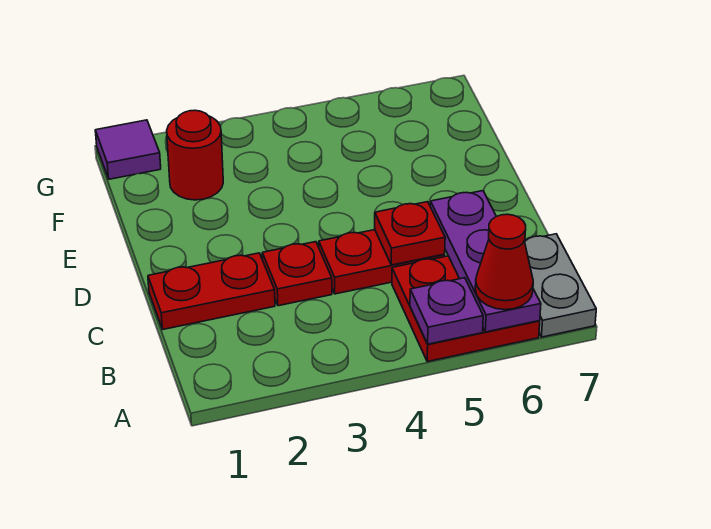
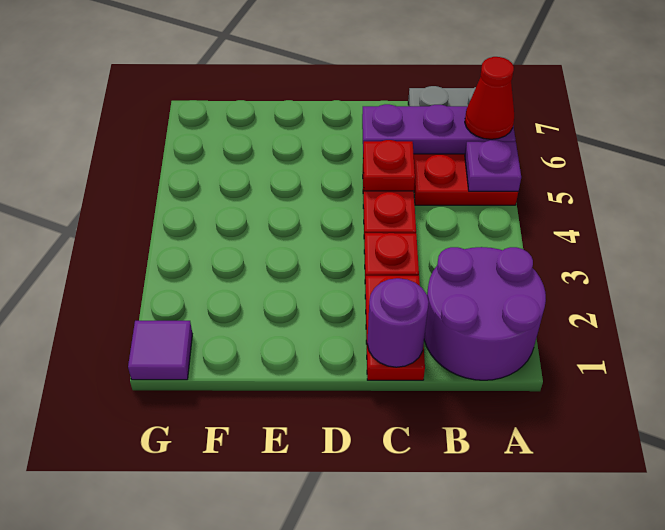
none -> purple round brick A1:B2 level 1
none -> purple round brick C1 level 2
red round brick F2 level 1 -> none

